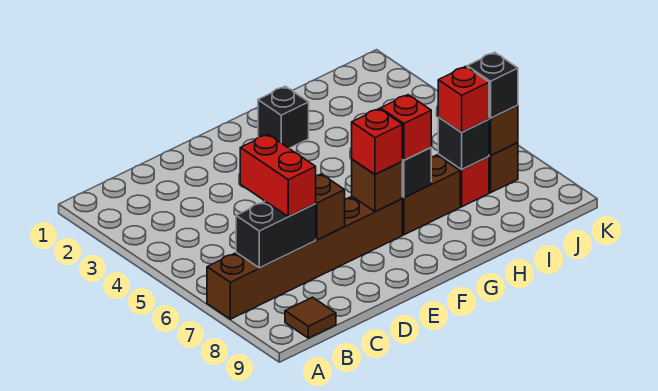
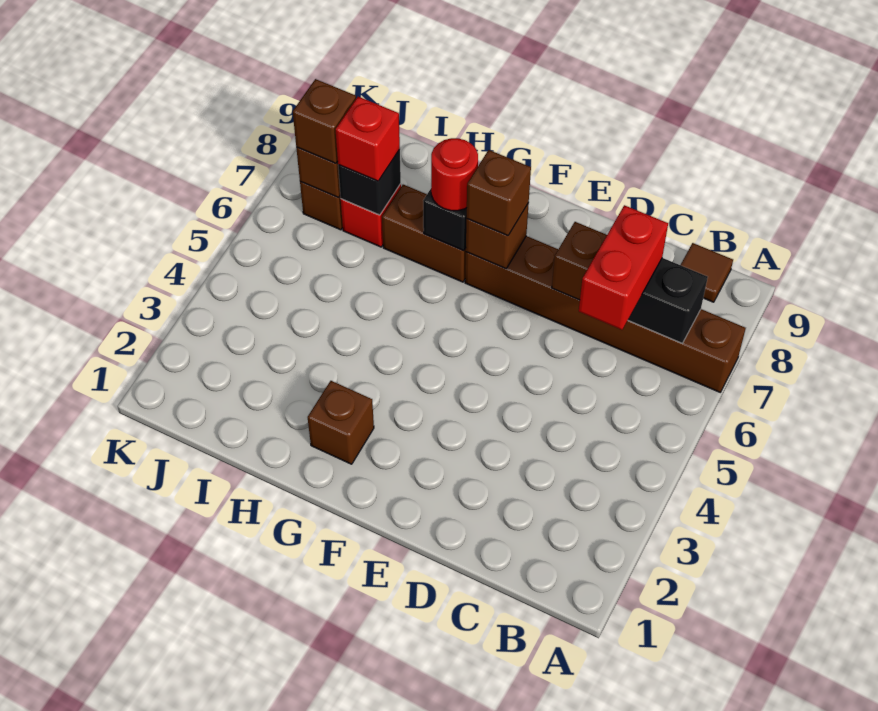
red brick F7 level 3 -> brown brick F7 level 3
black brick G2 level 1 -> brown brick G2 level 1
red brick G7 level 3 -> red round brick G7 level 3
black brick J7 level 3 -> brown brick J7 level 3

